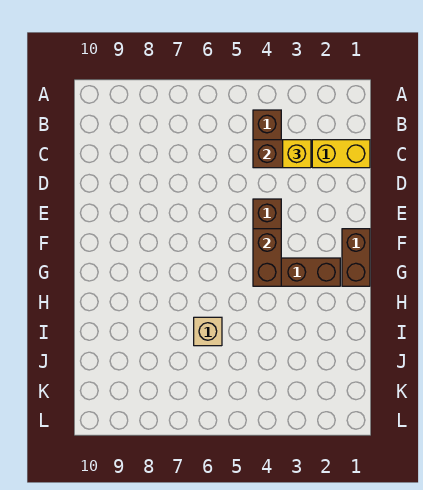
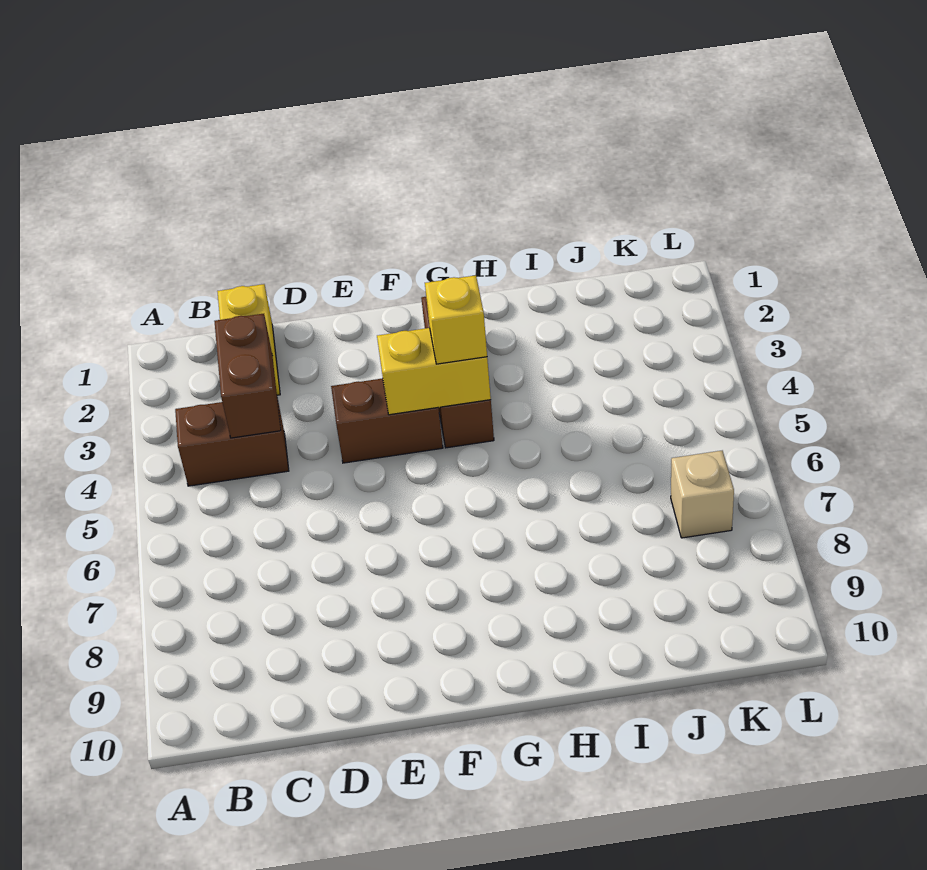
yellow brick C3 level 3 -> yellow brick G4 level 3
brown brick F1:G1 level 1 -> none
brown brick F4:G4 level 2 -> yellow brick F4:G4 level 2
tan brick I6 level 1 -> tan brick K7 level 1

